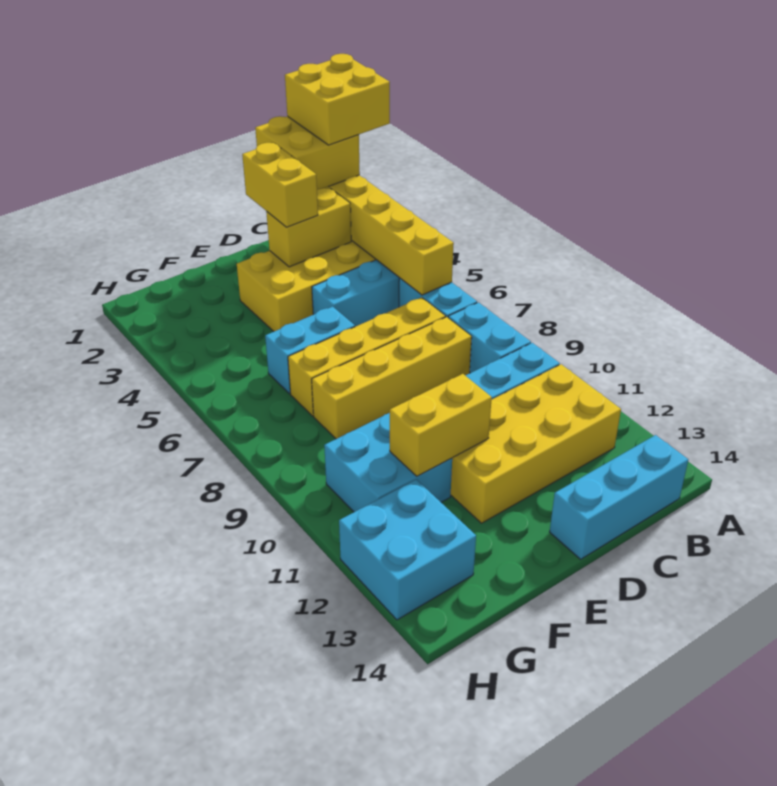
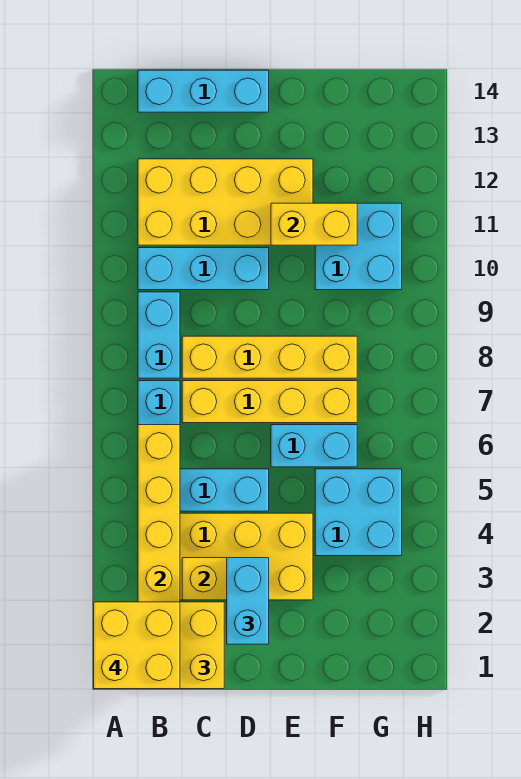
yellow brick D2:D3 level 3 -> cyan brick D2:D3 level 3
cyan brick G12:H13 level 1 -> cyan brick F4:G5 level 1

